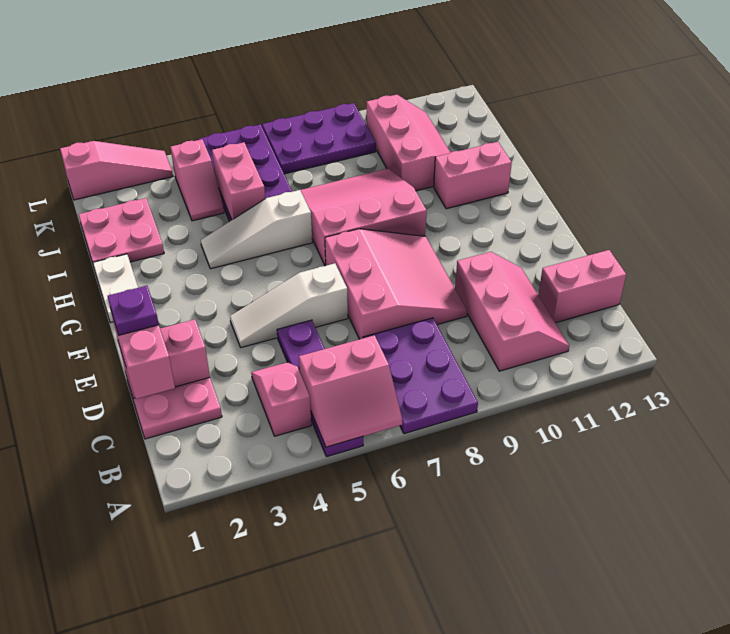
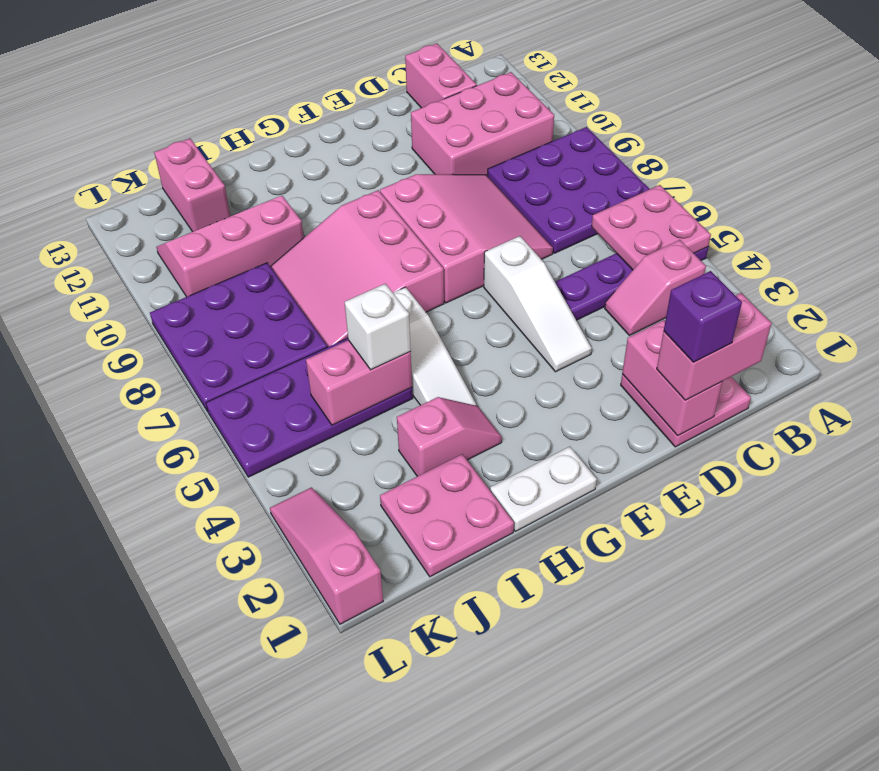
pink slope A5:B6 level 2 top B -> pink plate A5:B6 level 2
purple plate A7:C8 level 1 -> purple plate A7:C9 level 1
pink slope B10:D11 level 1 top 10 -> pink brick B10:D11 level 1
purple plate D1 level 4 -> purple brick D1 level 4
pink slope D7:F9 level 1 top 7 -> pink slope D7:F9 level 1 top F
pink brick H11:H12 level 1 -> pink brick J12:J13 level 1
none -> white brick I5 level 3
pink slope J4:K4 level 1 top K -> pink slope H3:I3 level 1 top I
purple plate K7:L9 level 1 -> purple plate J7:L9 level 1

